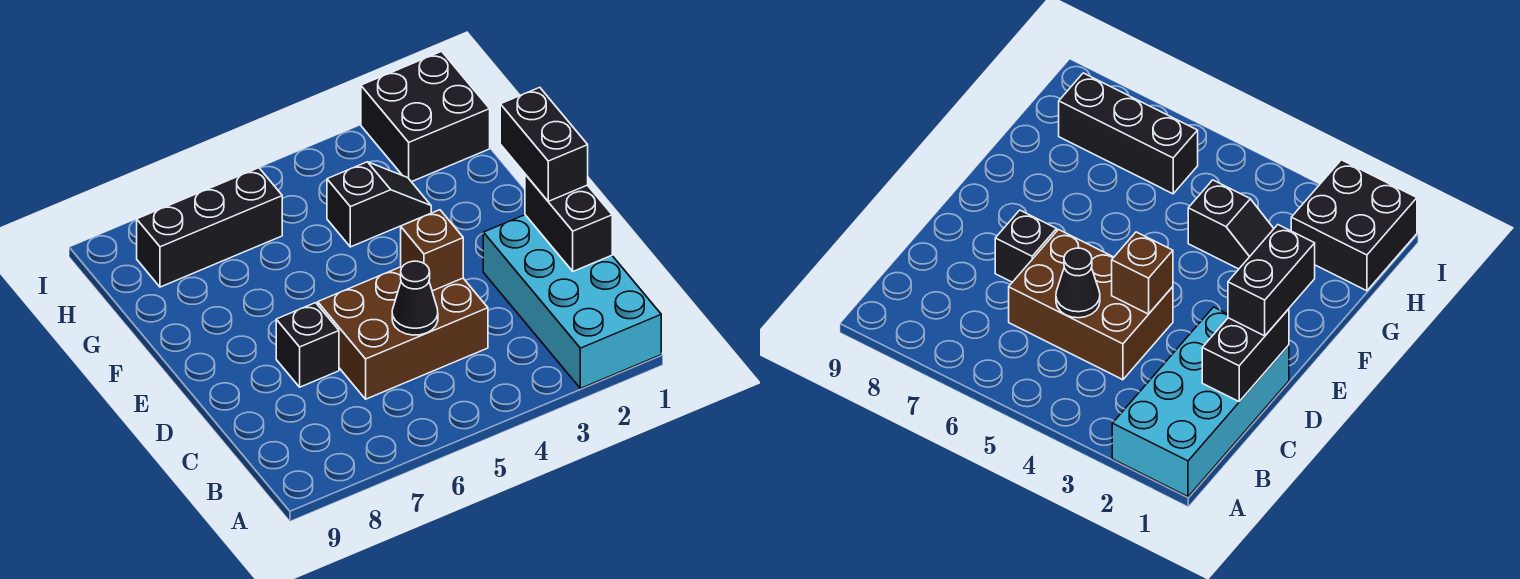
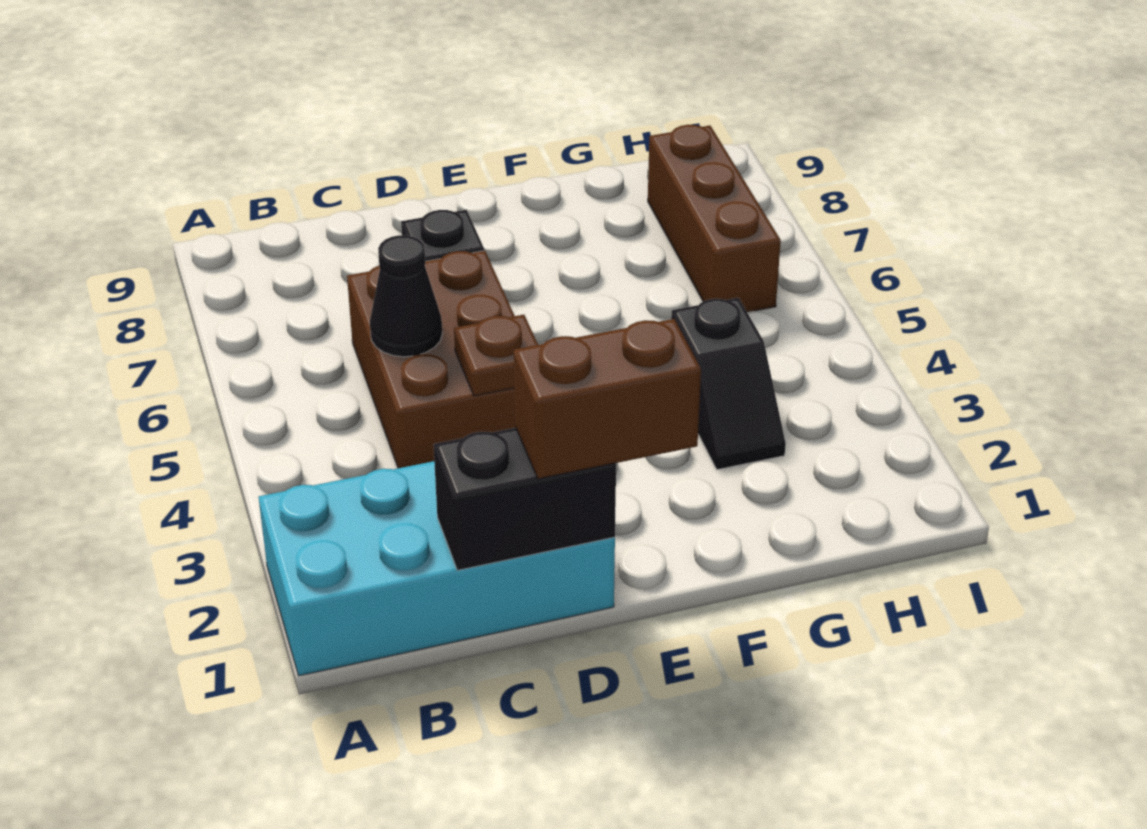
black brick D1:E1 level 3 -> brown brick D1:E1 level 3
brown brick D4 level 2 -> brown plate D4 level 2
black brick H1:I2 level 1 -> none
black brick H6:H8 level 1 -> brown brick H6:H8 level 1

